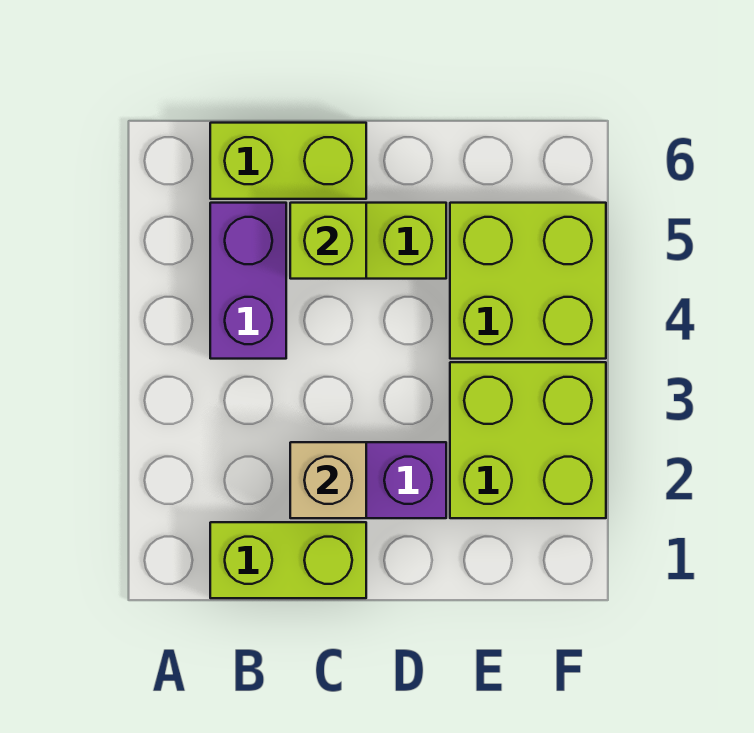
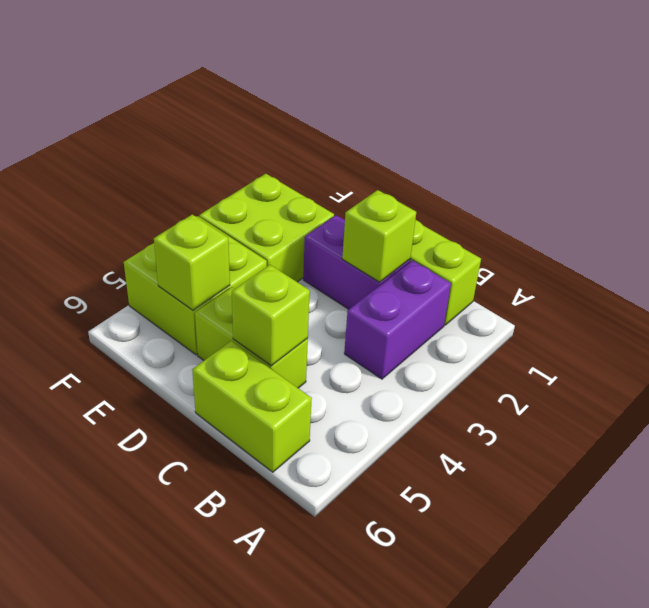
purple brick B4:B5 level 1 -> purple brick B2:B3 level 1
tan brick C2 level 2 -> lime brick C2 level 2
none -> lime brick E5 level 2

